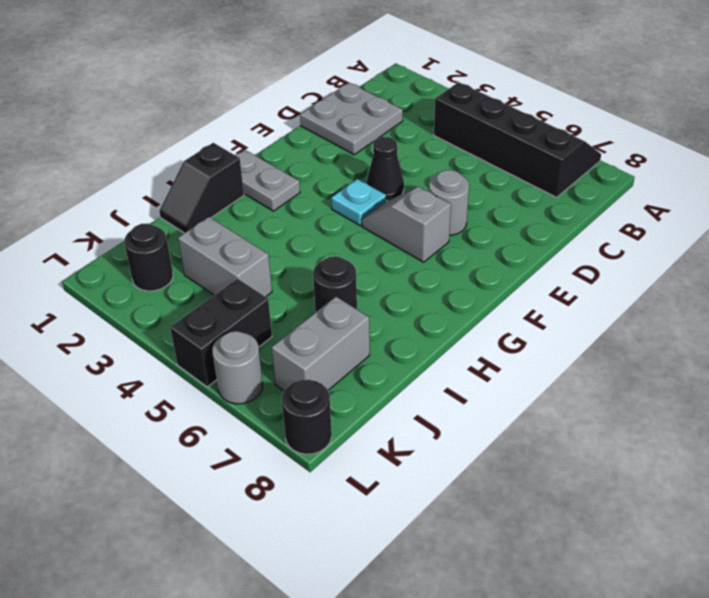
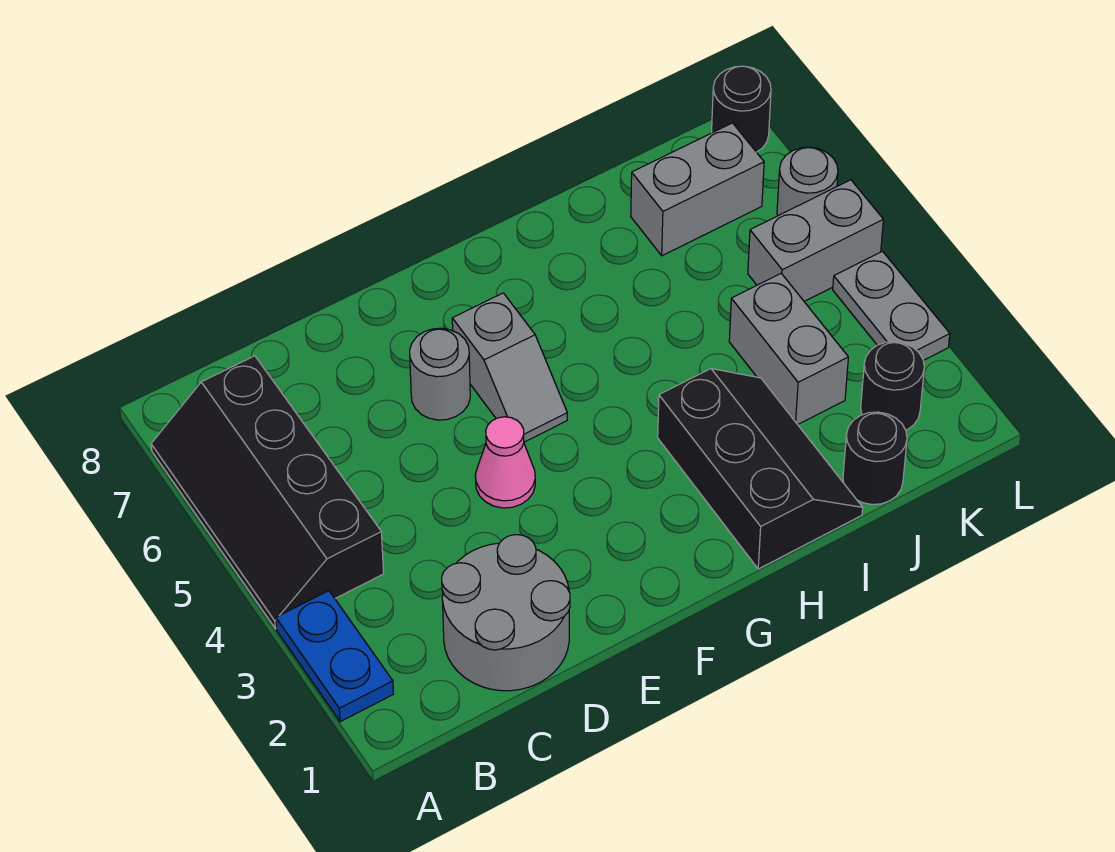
none -> blue plate A2:A3 level 1
grey plate C1:D2 level 1 -> grey round brick C1:D2 level 1
black cone E4 level 1 -> pink cone E4 level 1
cyan plate F4 level 1 -> none
grey plate G1:G2 level 1 -> grey plate L3:L4 level 1
black slope H1:I1 level 1 top H -> black slope H1:I3 level 1 top H
black round brick I6 level 1 -> black round brick J1 level 1
black brick K5:L5 level 1 -> grey brick K5:L5 level 1

